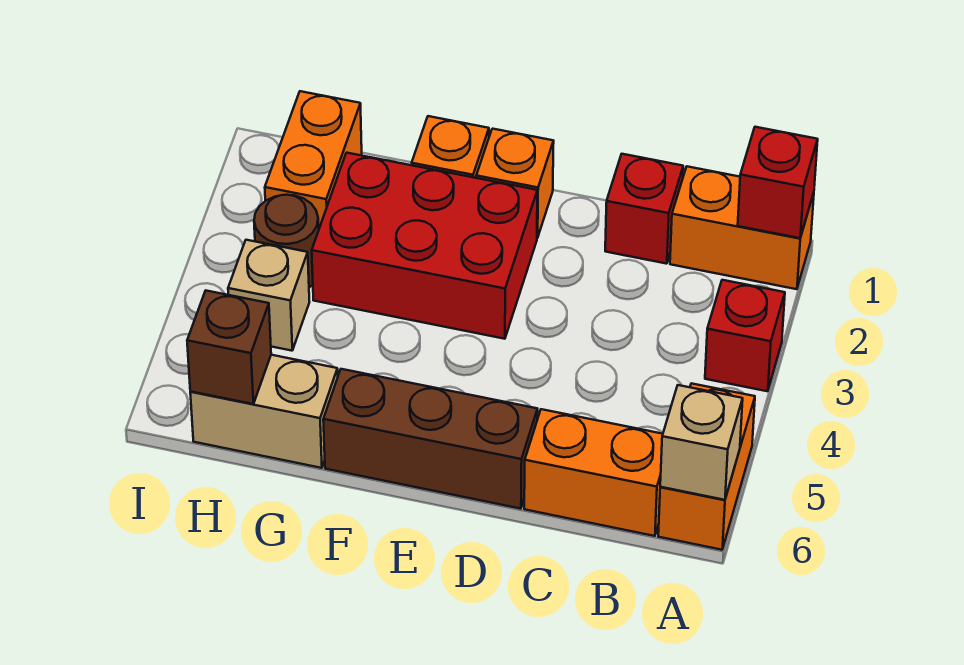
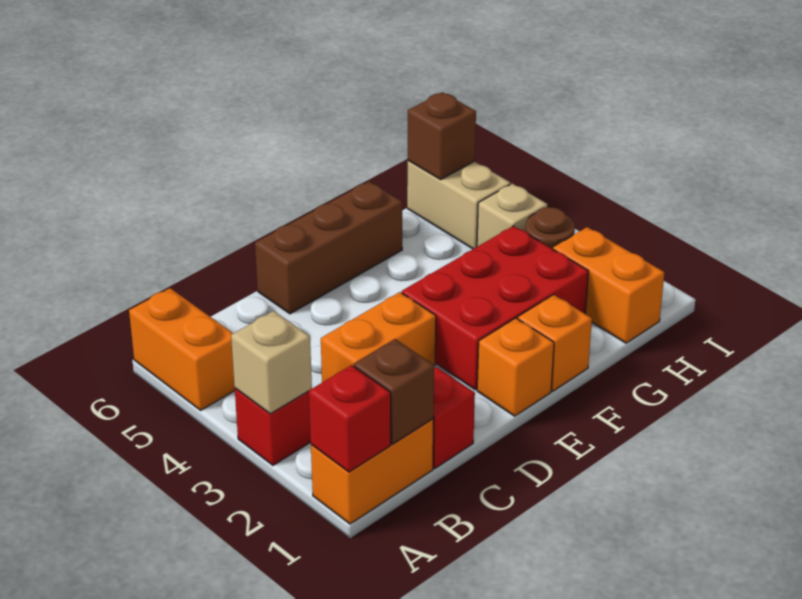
tan brick A6 level 2 -> tan brick A3 level 2
none -> brown brick B1 level 2
orange brick B6:C6 level 1 -> orange brick C3:D3 level 1
tan brick G6:H6 level 1 -> tan brick H5:H6 level 1

